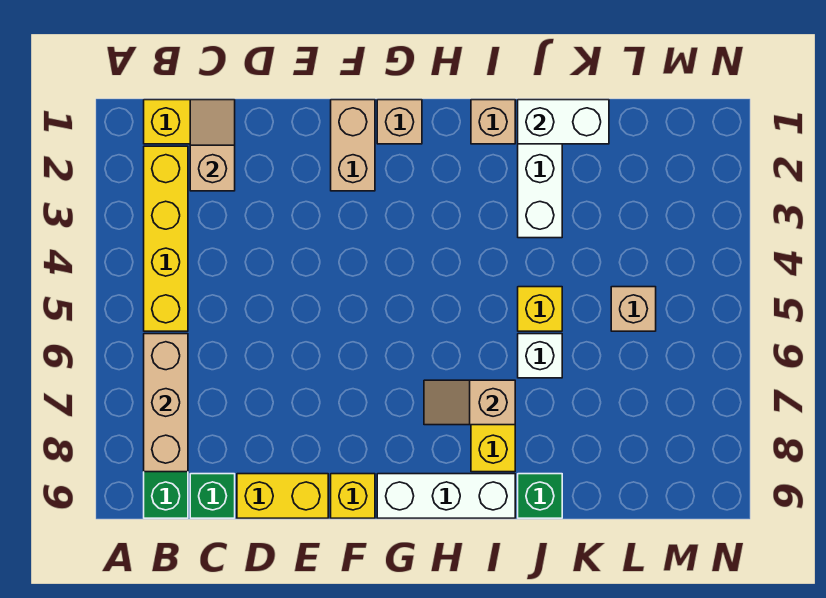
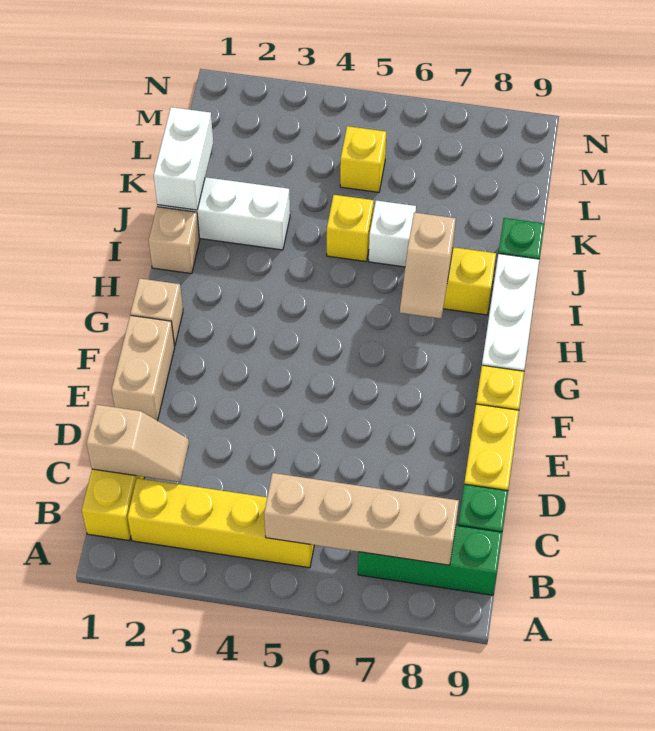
tan brick B6:B8 level 2 -> tan brick B5:B8 level 2
tan slope C1:C2 level 2 top 2 -> tan slope C1:C2 level 2 top 1
tan brick F1:F2 level 1 -> tan brick E1:F1 level 1
tan brick L5 level 1 -> yellow brick L5 level 1

